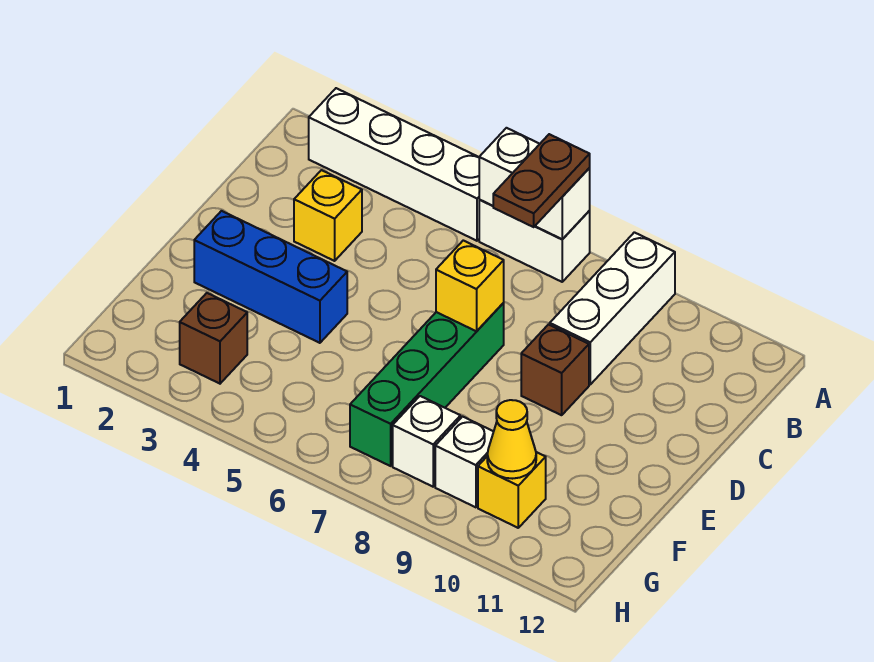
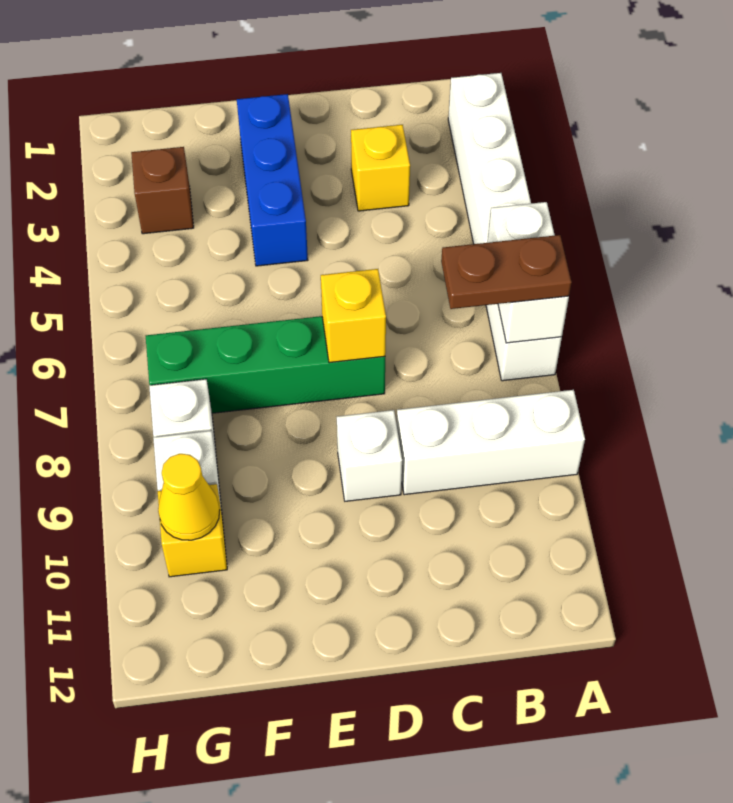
brown brick D9 level 1 -> white brick D9 level 1

